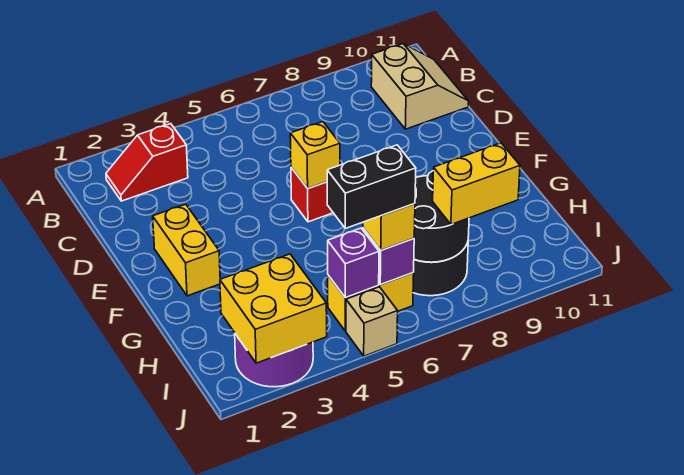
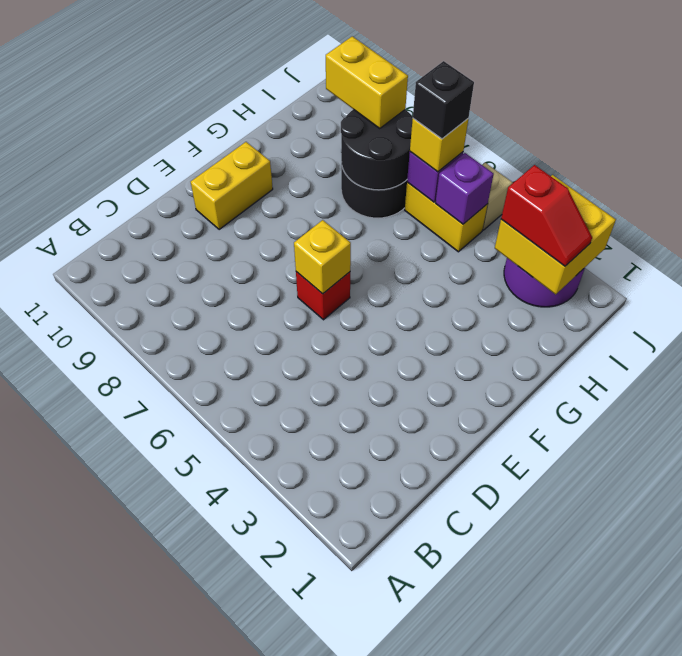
red slope B2:B3 level 1 top 3 -> red slope I2:I3 level 3 top 3
tan slope B10:C11 level 1 top 10 -> none
yellow brick E2:F2 level 1 -> yellow brick E10:F10 level 1
black brick I5:I6 level 4 -> black brick I6 level 4

